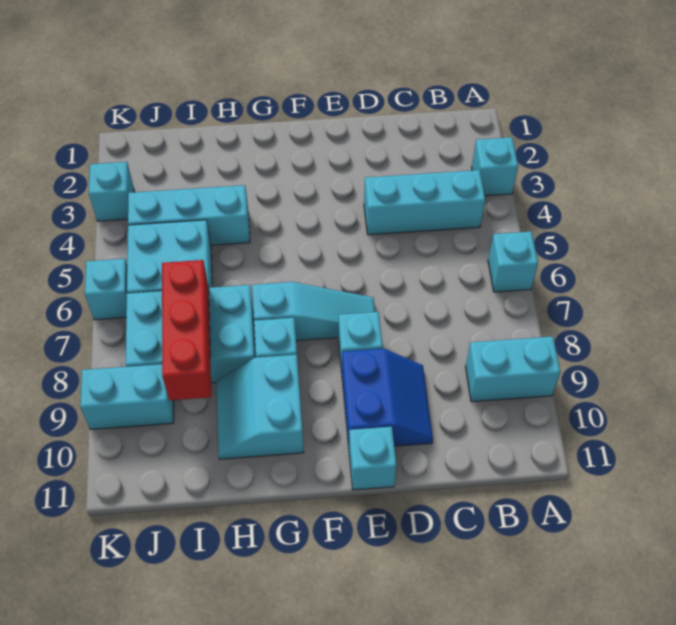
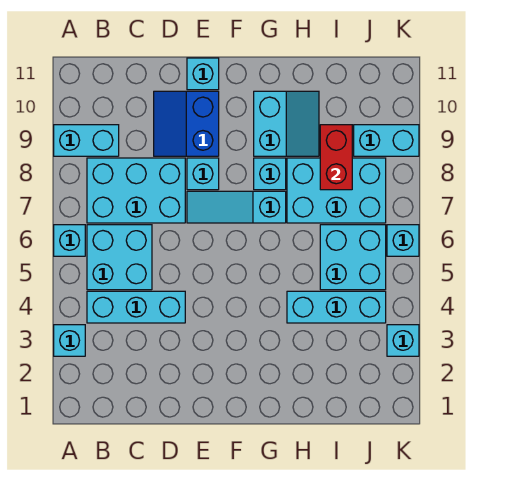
none -> cyan brick B5:C6 level 1
none -> cyan brick B7:D8 level 1
red brick I7:I9 level 2 -> red brick I8:I9 level 2

